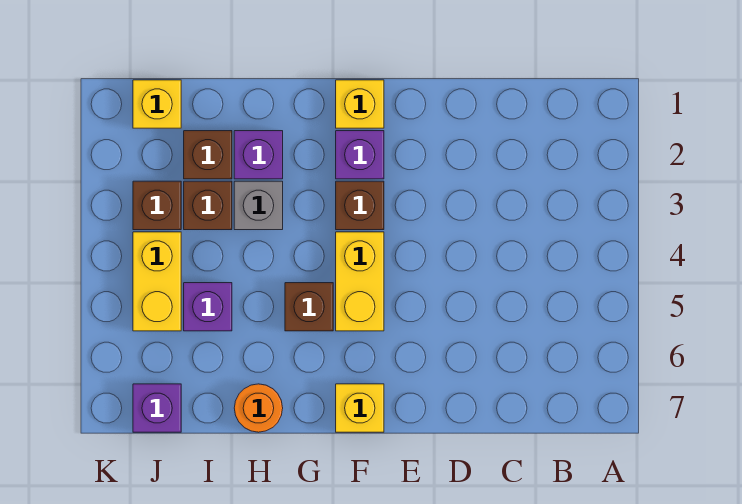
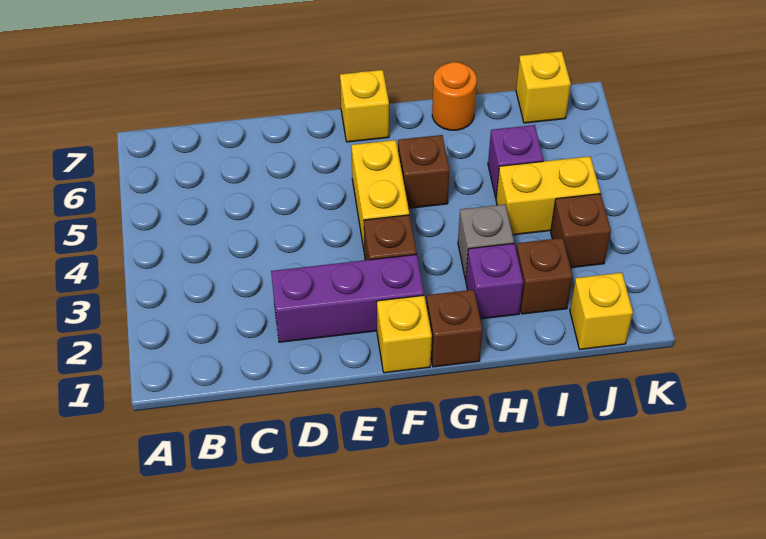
purple brick F2 level 1 -> purple brick D2:F2 level 1
brown brick I3 level 1 -> brown brick G1 level 1
yellow brick J4:J5 level 1 -> yellow brick I4:J4 level 1
purple brick J7 level 1 -> yellow brick J7 level 1

